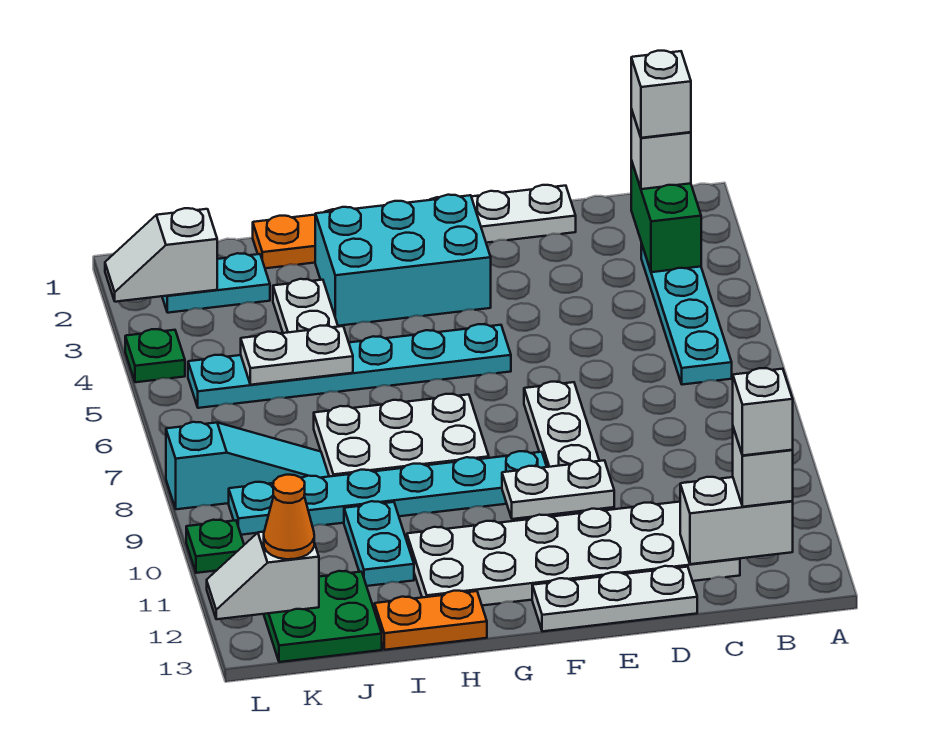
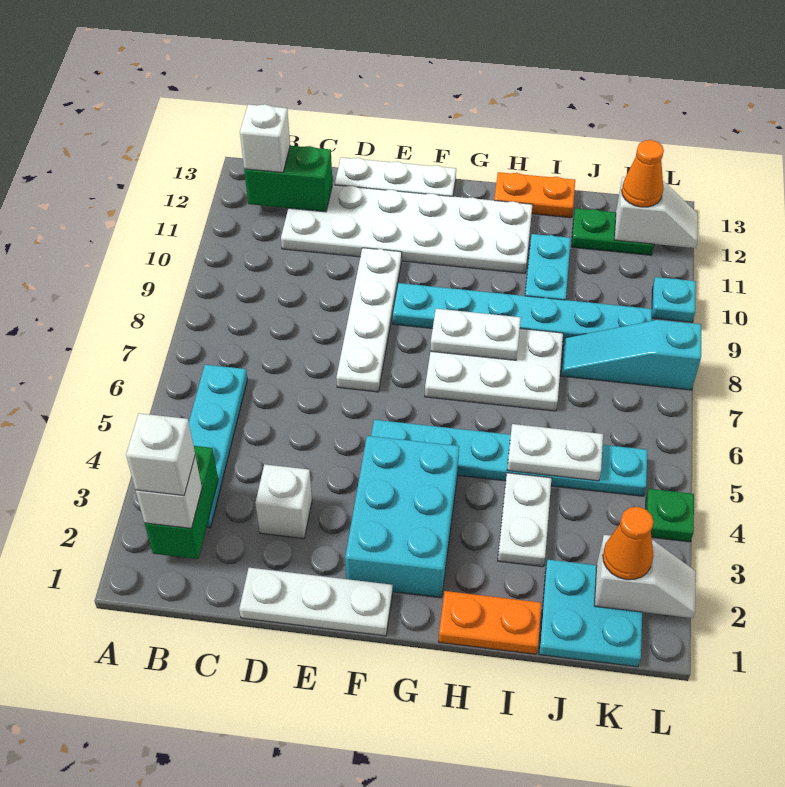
white brick B12:C12 level 2 -> green brick B12:C12 level 2
white brick B12 level 4 -> white brick D3 level 1
white plate E10:F10 level 2 -> white plate G8:H8 level 2
cyan brick F2:H3 level 1 -> cyan brick F2:G4 level 1
cyan plate J2:K2 level 1 -> cyan plate J1:K2 level 1
green plate J12:K13 level 1 -> green plate J12:K12 level 1
none -> orange cone K2 level 3
green plate L10 level 1 -> cyan plate L10 level 1

